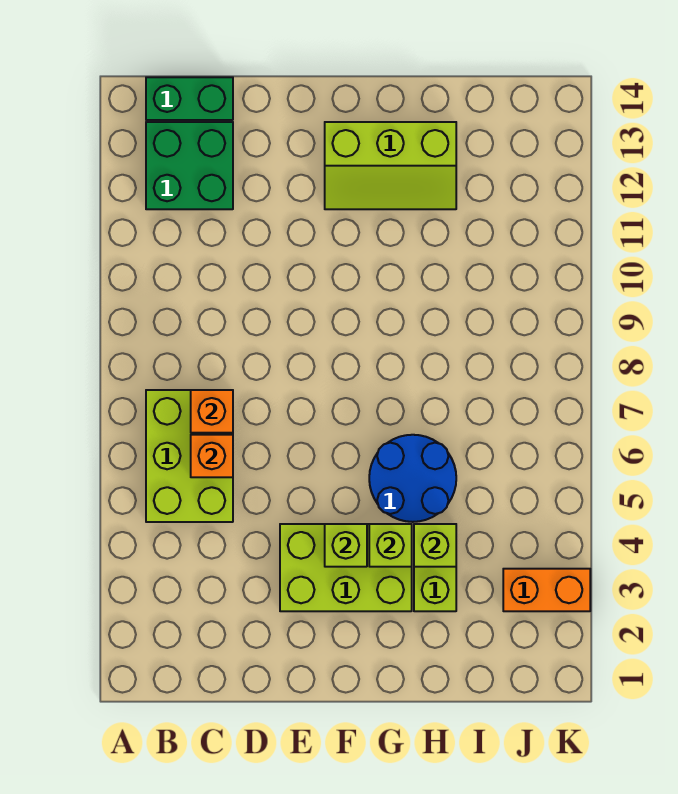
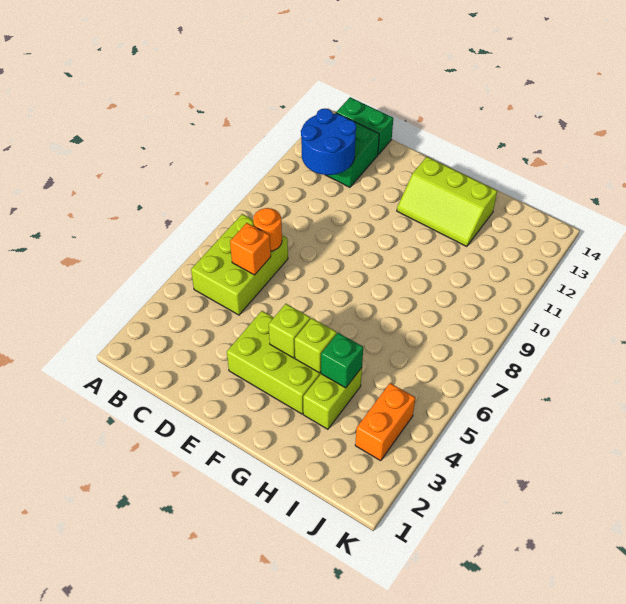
orange brick C7 level 2 -> orange round brick C7 level 2
blue round brick G5:H6 level 1 -> blue round brick B11:C12 level 2
lime brick H4 level 2 -> green brick H4 level 2
orange brick J3:K3 level 1 -> orange brick J3:J4 level 1

